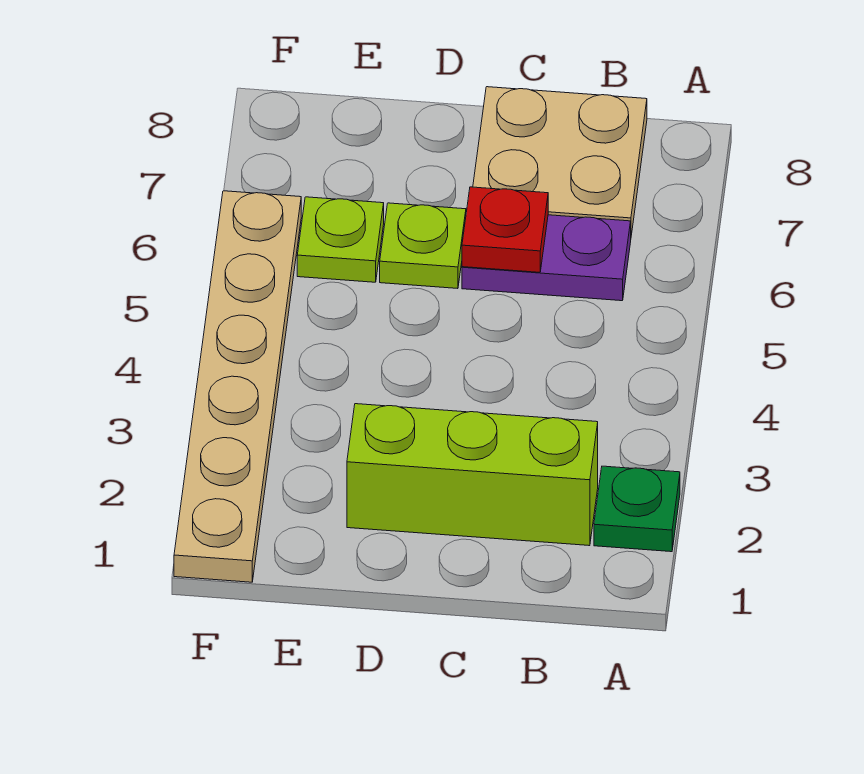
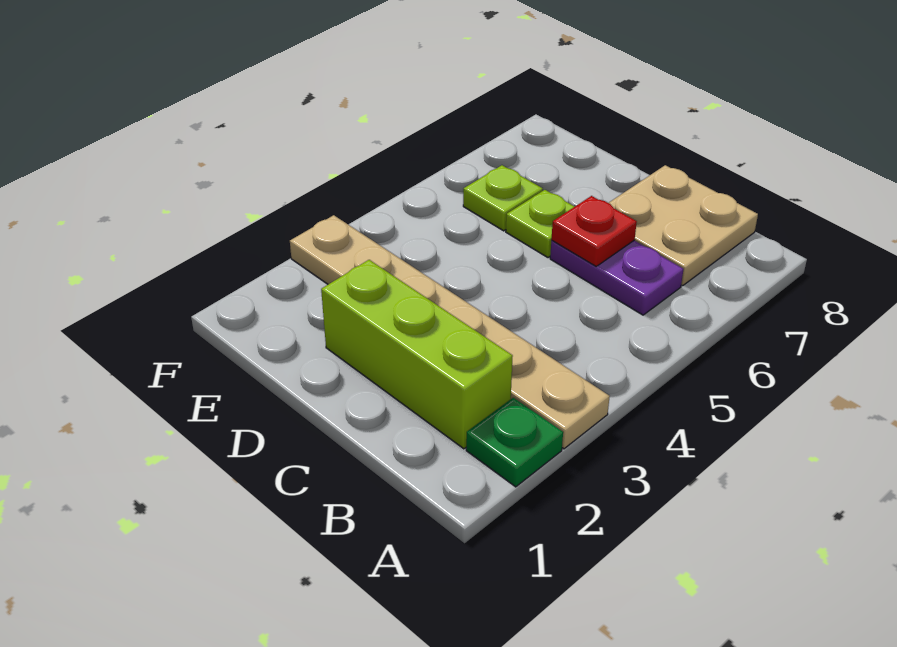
tan plate F1:F6 level 1 -> tan plate A3:F3 level 1

